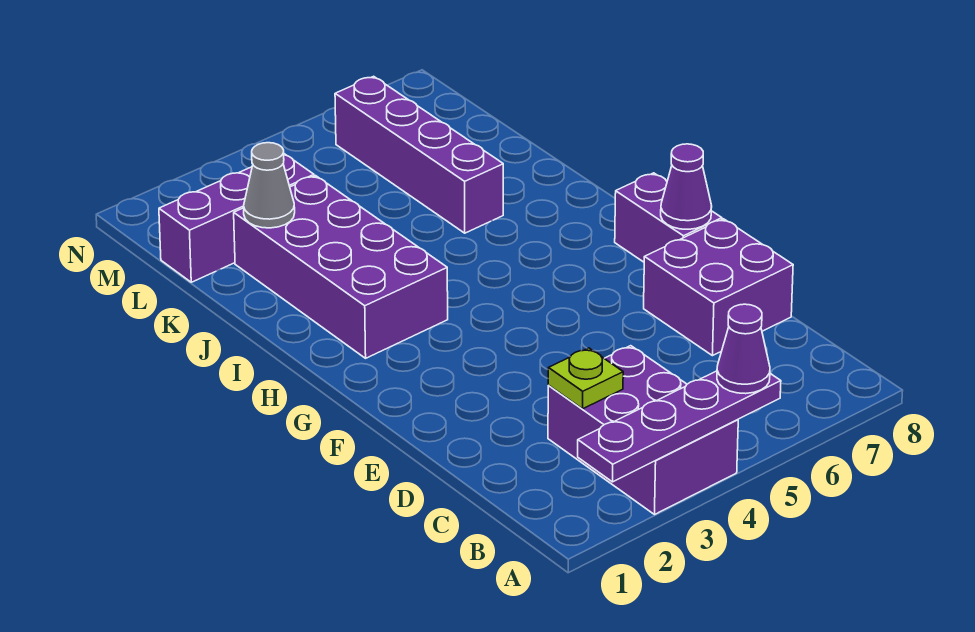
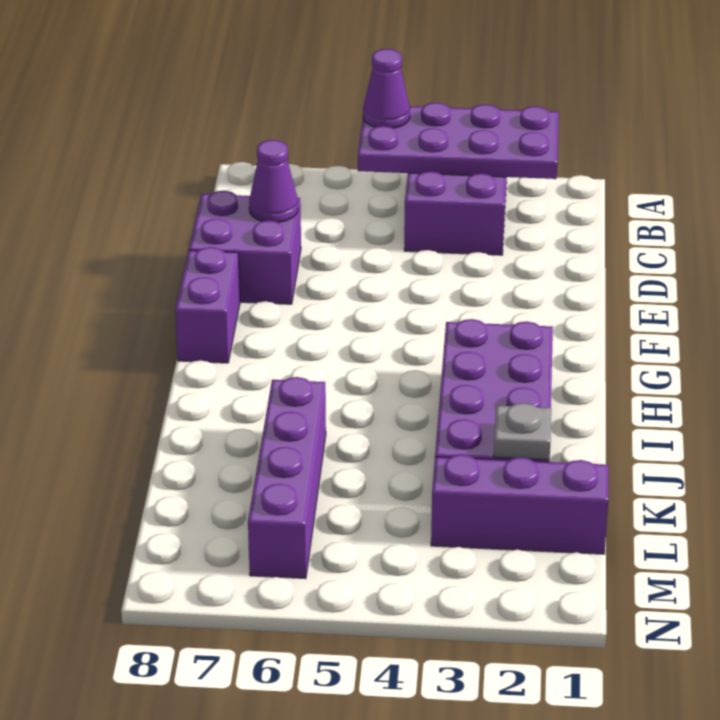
purple plate A2:A5 level 2 -> purple plate A2:B5 level 2
lime plate C3 level 2 -> none
purple cone F8 level 2 -> purple cone D7 level 2
grey cone K2 level 2 -> grey plate K2 level 2

